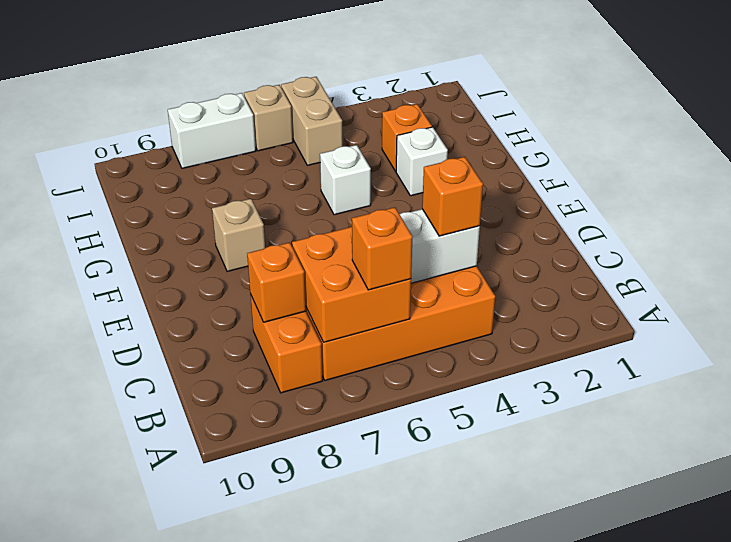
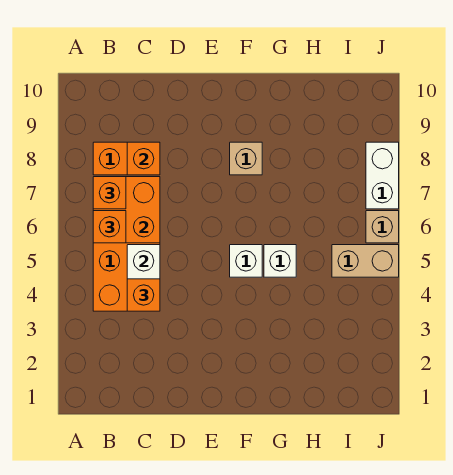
white brick G3 level 1 -> white brick F5 level 1
orange brick H3 level 1 -> orange brick B7 level 3

